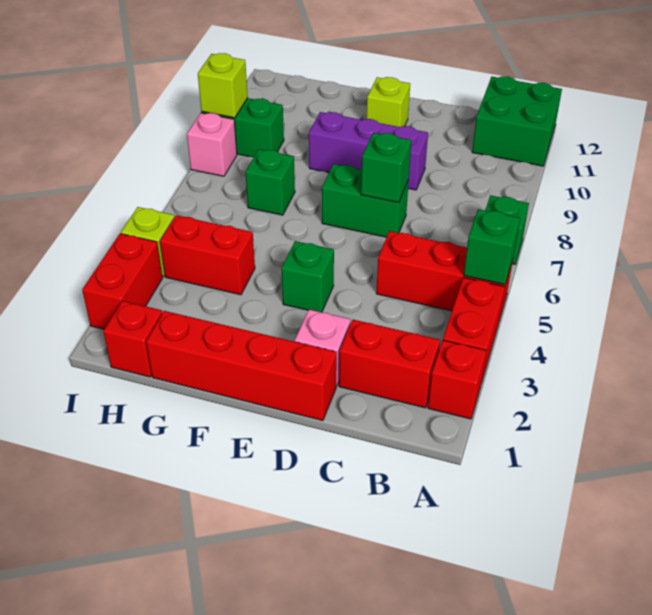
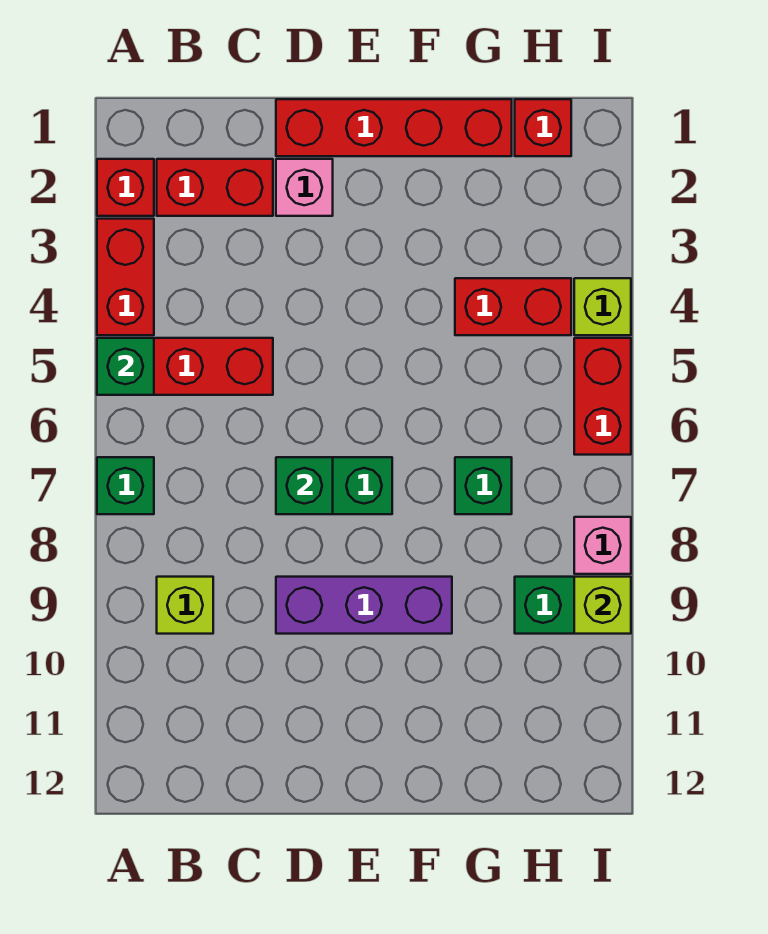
green brick A11:B12 level 1 -> none
green brick E4 level 1 -> none
lime brick E11 level 1 -> lime brick B9 level 1
red brick I2:I3 level 1 -> red brick I5:I6 level 1

